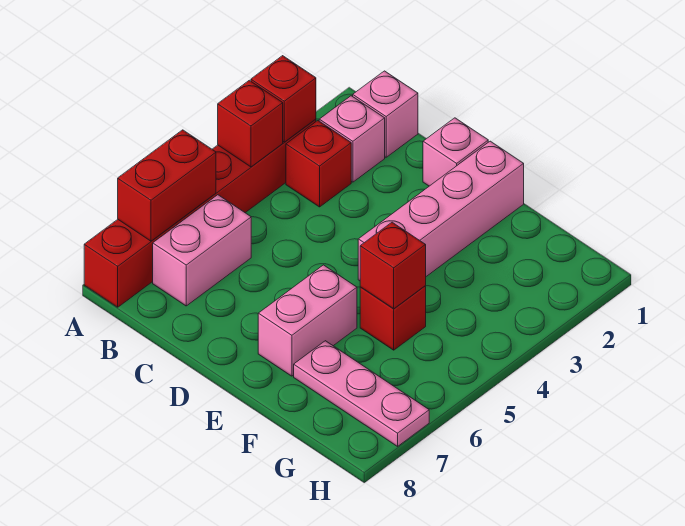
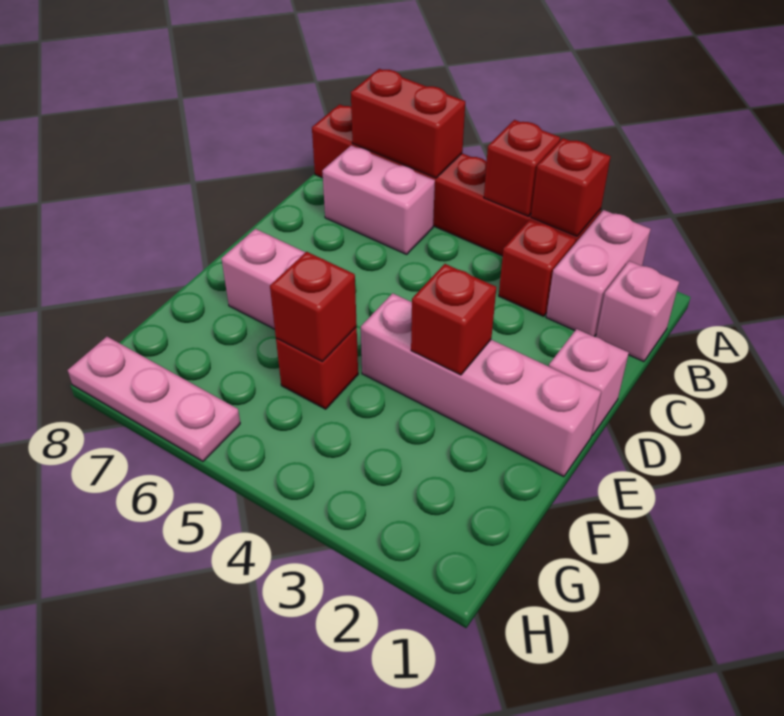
pink brick B2 level 1 -> pink brick A2:B2 level 1
none -> red brick E3 level 2
pink plate F7:H7 level 1 -> pink plate H6:H8 level 1

